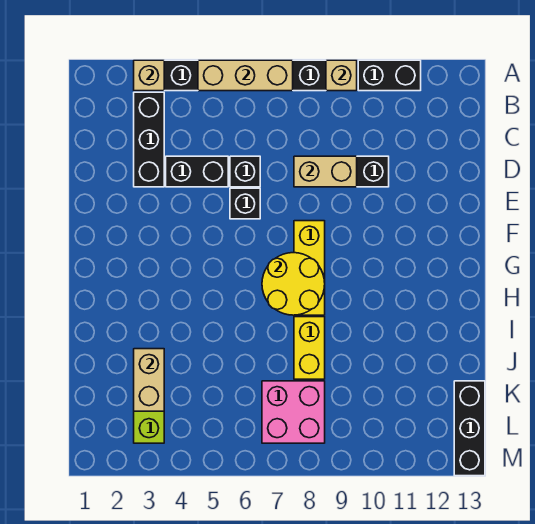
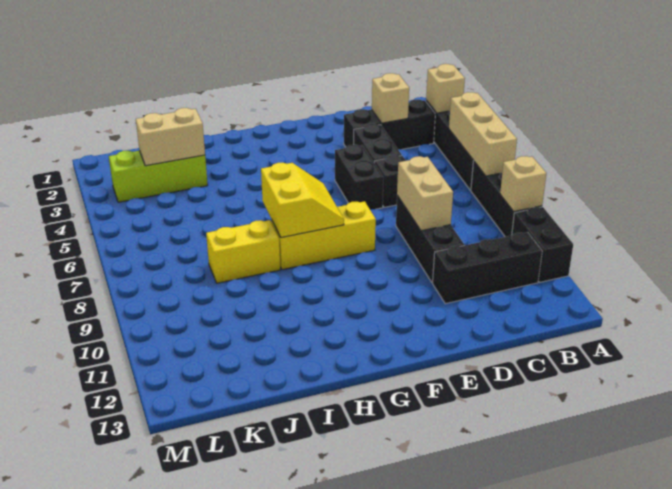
none -> tan brick C3 level 2
black brick E6 level 1 -> black brick E5:E6 level 1
yellow round brick G7:H8 level 2 -> yellow slope G7:H8 level 2 top H
pink brick K7:L8 level 1 -> none
black brick K13:M13 level 1 -> black brick B11:D11 level 1

